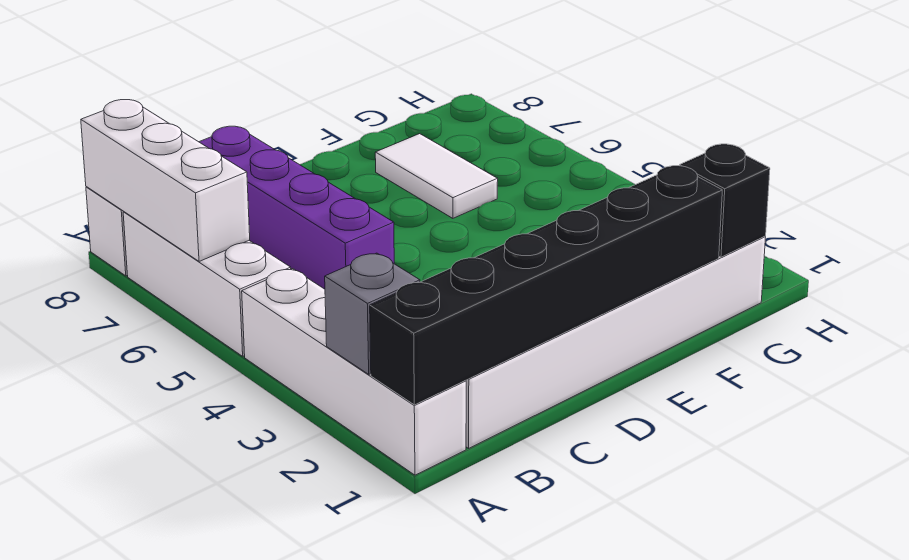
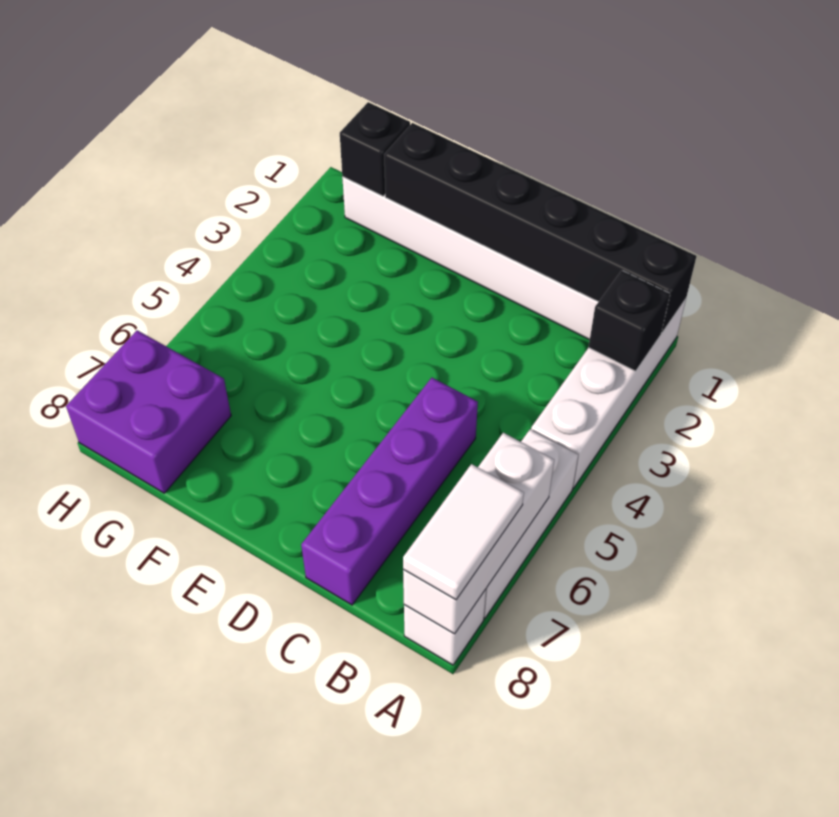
grey brick A2 level 2 -> black brick A2 level 2
white tile F6:F7 level 1 -> white tile A7:A8 level 3
none -> purple brick G7:H8 level 1

